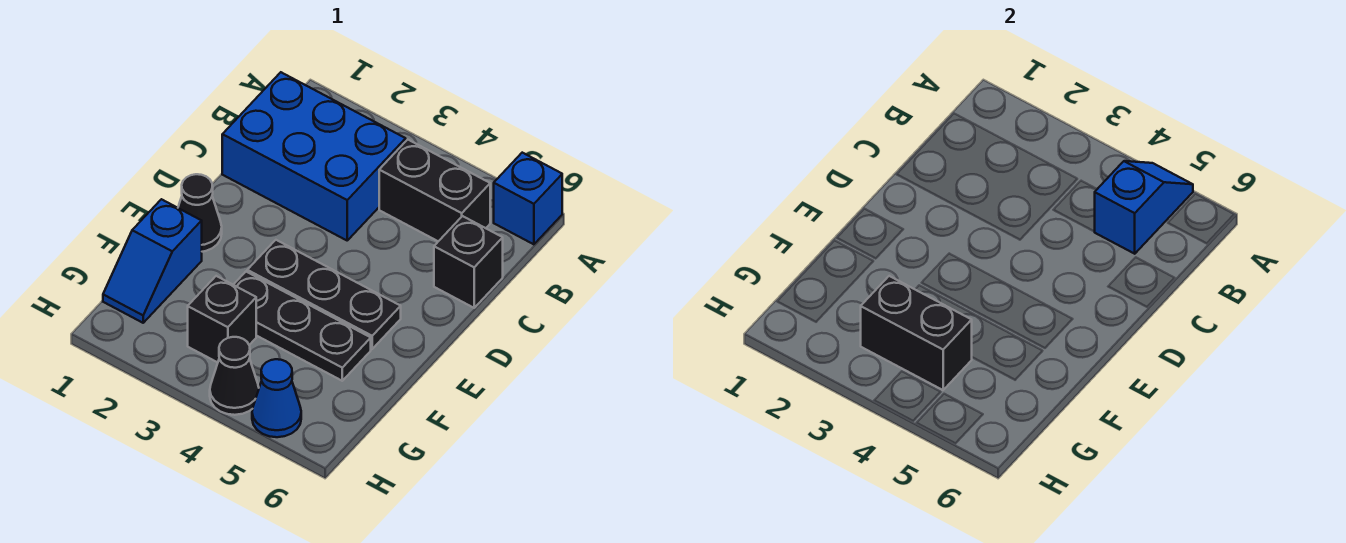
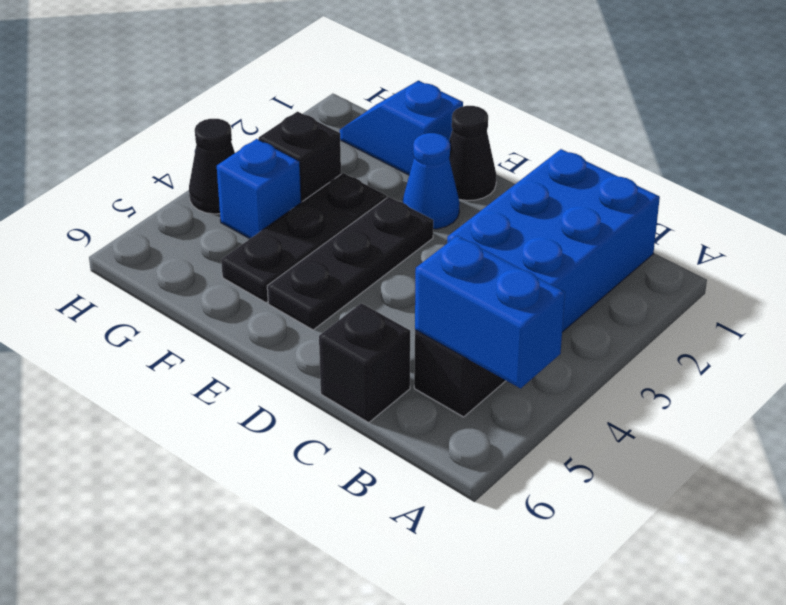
blue slope A5:B5 level 2 top B -> blue brick A5:B5 level 2
blue brick A6 level 1 -> blue brick G4 level 1
black brick G3:G4 level 2 -> none
blue cone H5 level 1 -> blue cone E2 level 1

